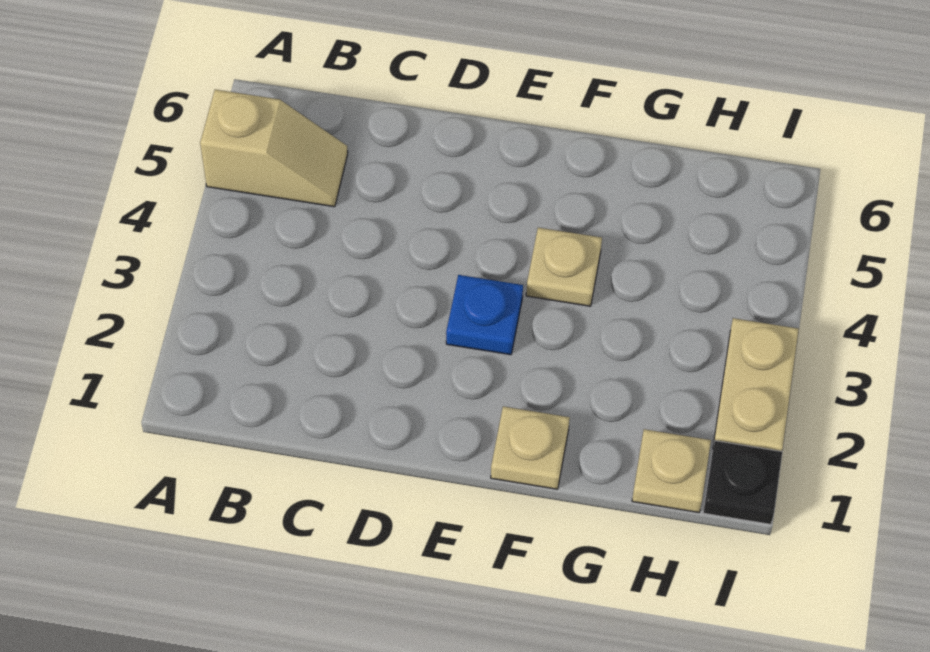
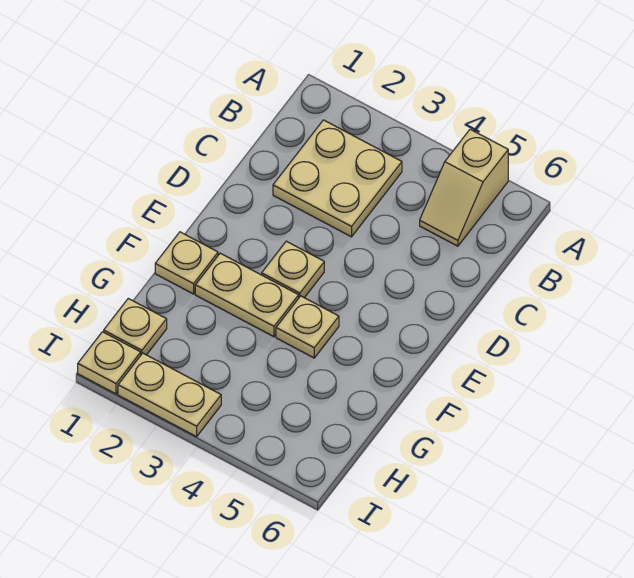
none -> tan plate B2:C3 level 1
blue plate E3 level 1 -> tan plate E3 level 1
none -> tan plate F2:F3 level 1
black plate I1 level 1 -> tan plate I1 level 1

